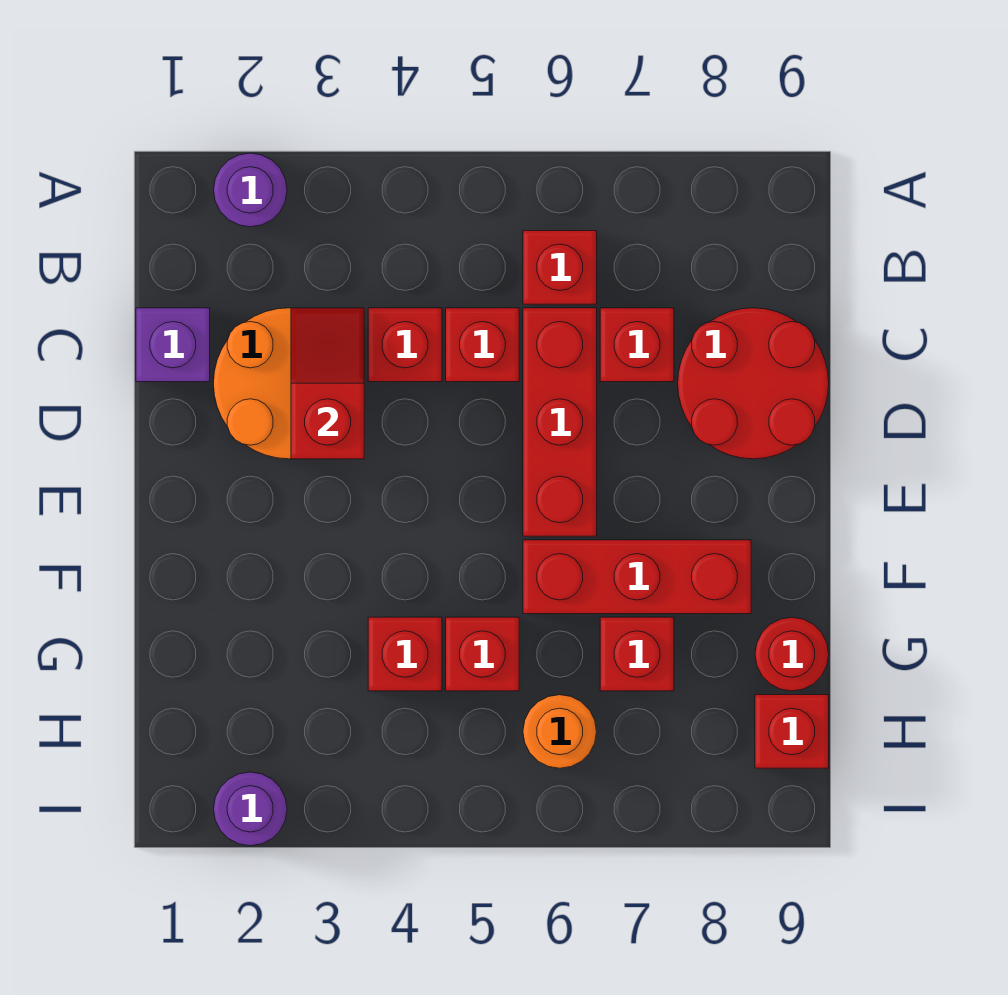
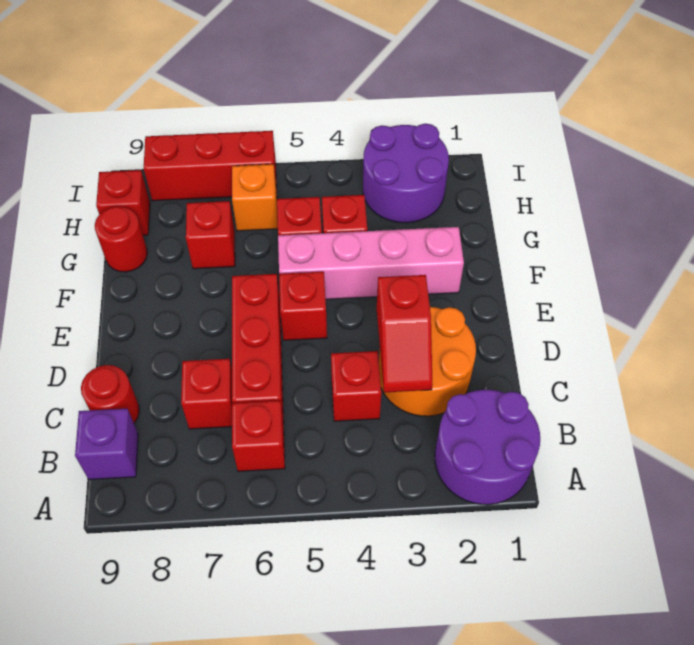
purple round brick A2 level 1 -> purple round brick A1:B2 level 1
purple brick C1 level 1 -> purple brick B9 level 1
red brick C5 level 1 -> red brick E5 level 1
red round brick C8:D9 level 1 -> red round brick C9 level 1
none -> pink brick F2:F5 level 1
red brick F6:F8 level 1 -> red brick I6:I8 level 1
orange round brick H6 level 1 -> orange brick H6 level 1
purple round brick I2 level 1 -> purple round brick H2:I3 level 1

